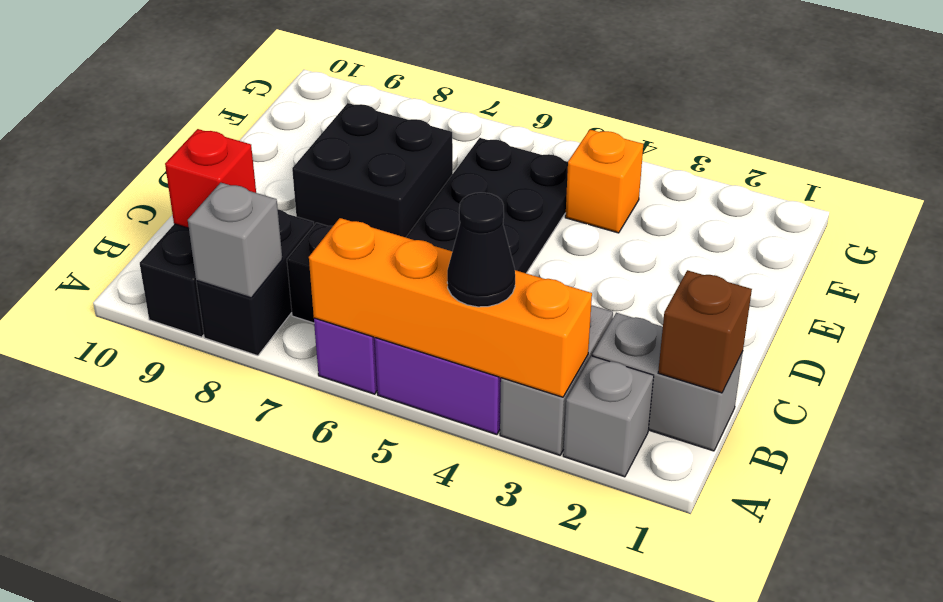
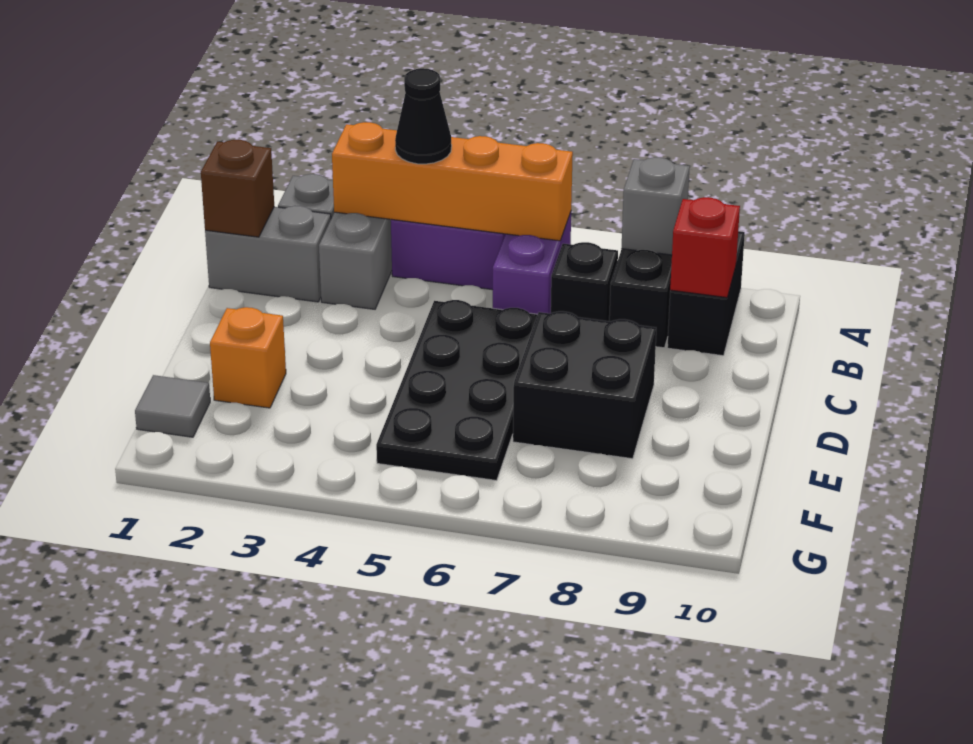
none -> grey tile F1 level 1
orange brick F4 level 1 -> orange brick E2 level 1

